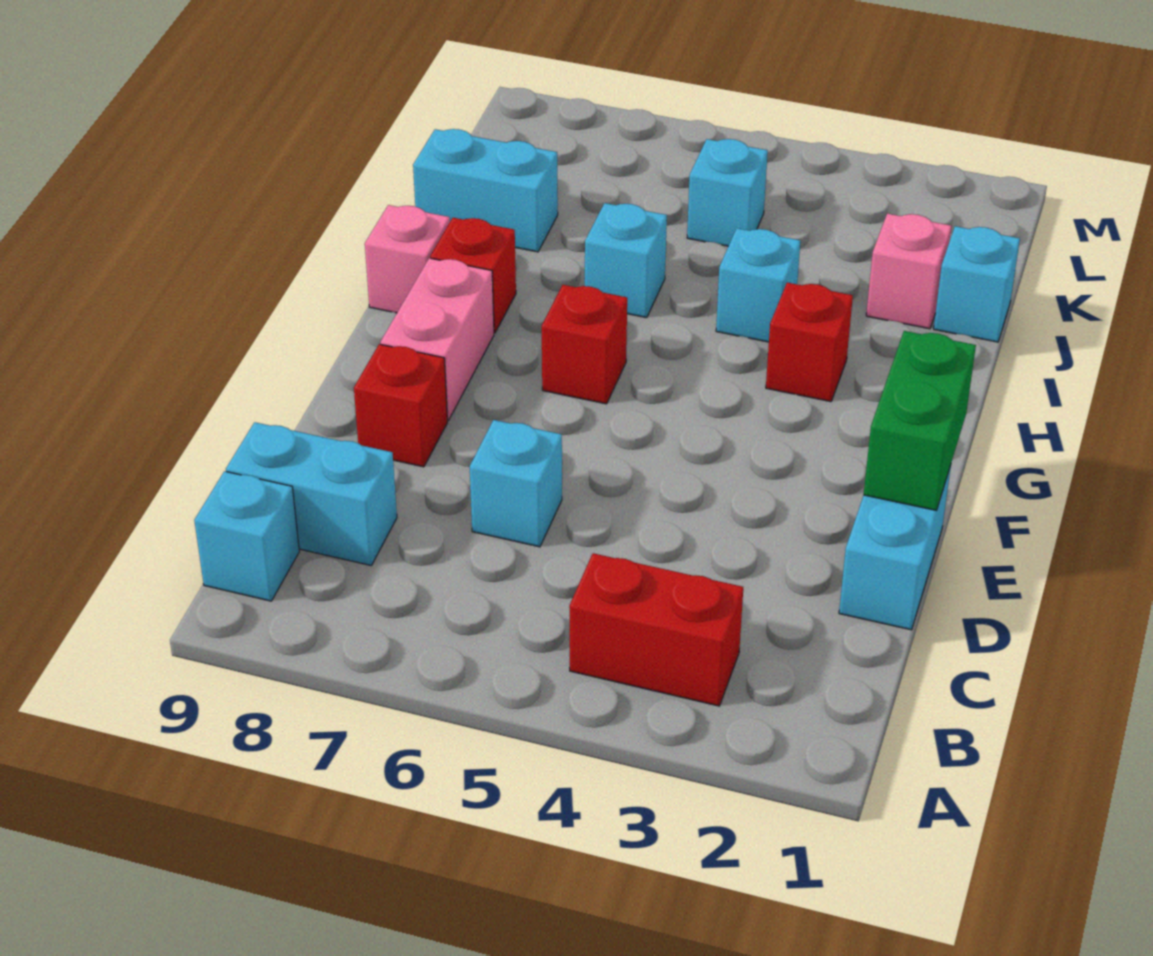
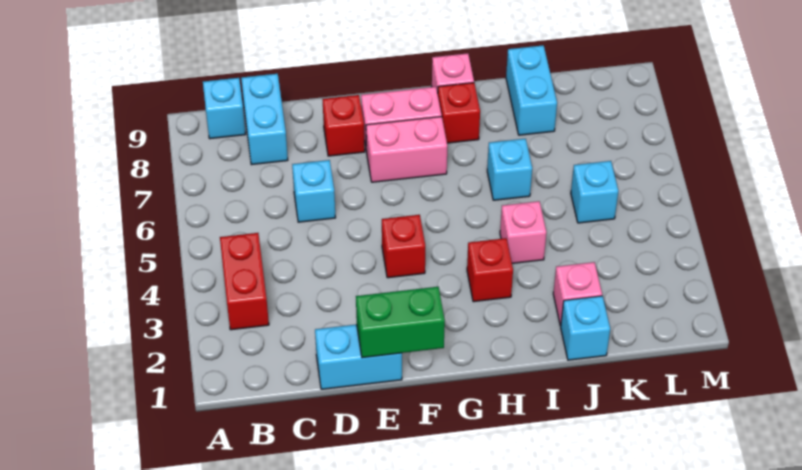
none -> pink brick F7:G7 level 1
red brick G6 level 1 -> red brick F4 level 1
cyan brick I4 level 1 -> pink brick I4 level 1

